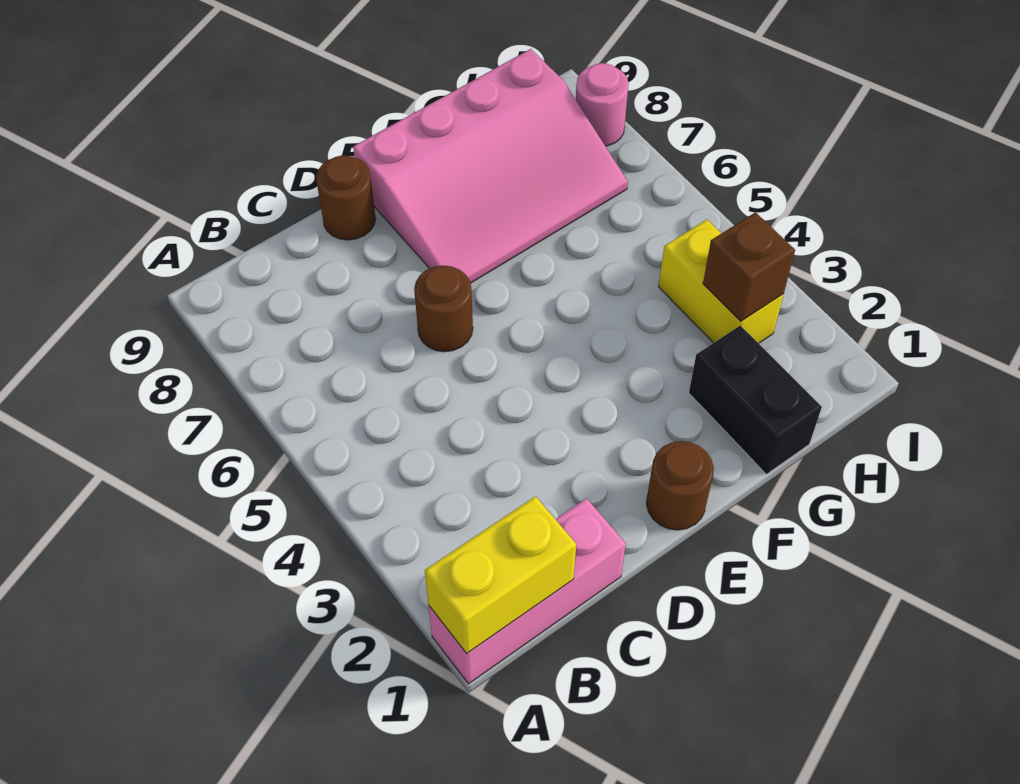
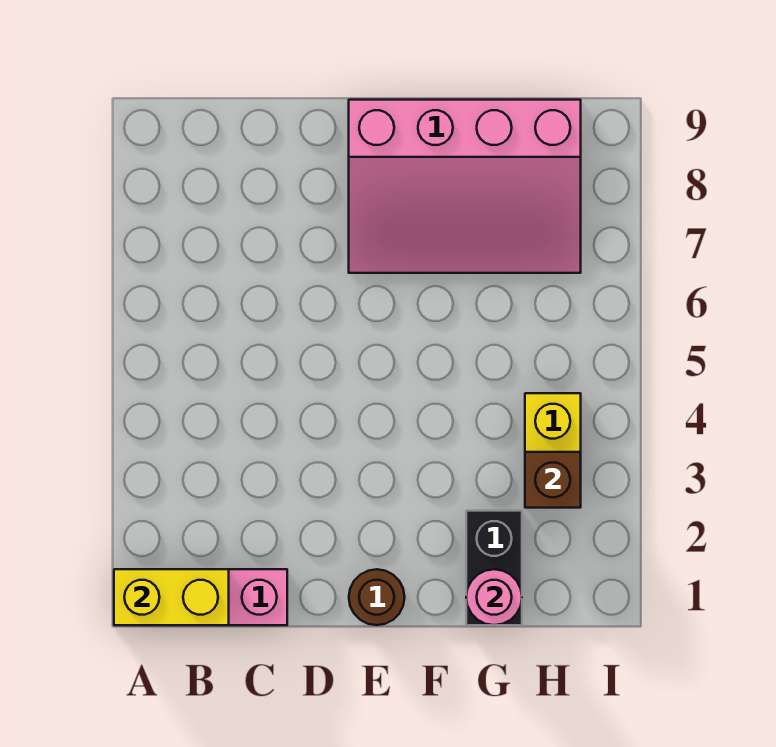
brown round brick D6 level 1 -> none
brown round brick D9 level 1 -> none
pink round brick I8 level 1 -> pink round brick G1 level 2

